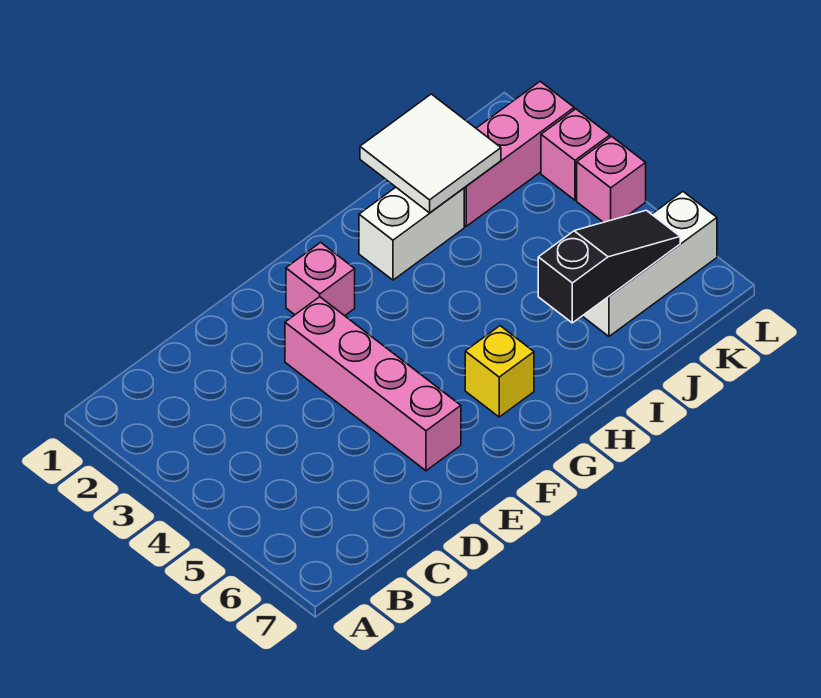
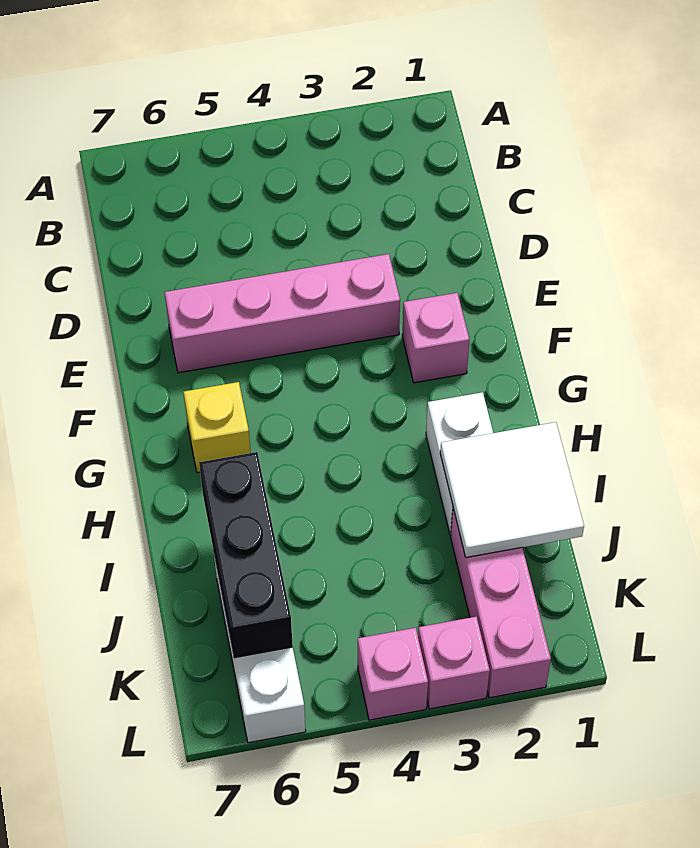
black slope I6:K6 level 2 top I -> black brick I6:K6 level 2

